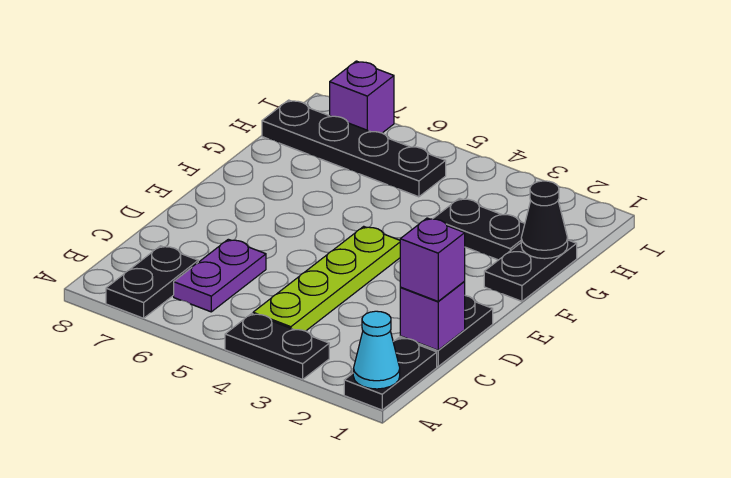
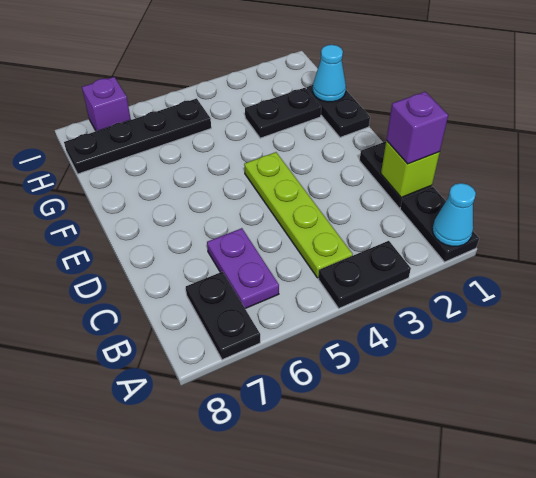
purple brick C1 level 2 -> lime brick C1 level 2
black cone G1 level 2 -> cyan cone G1 level 2

